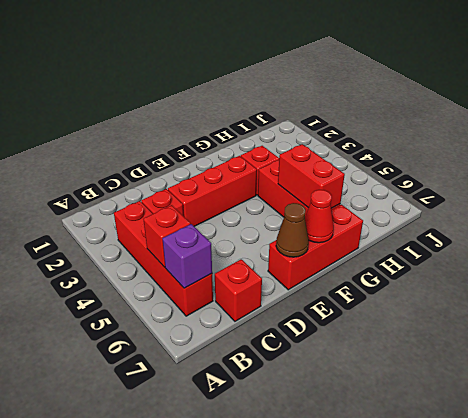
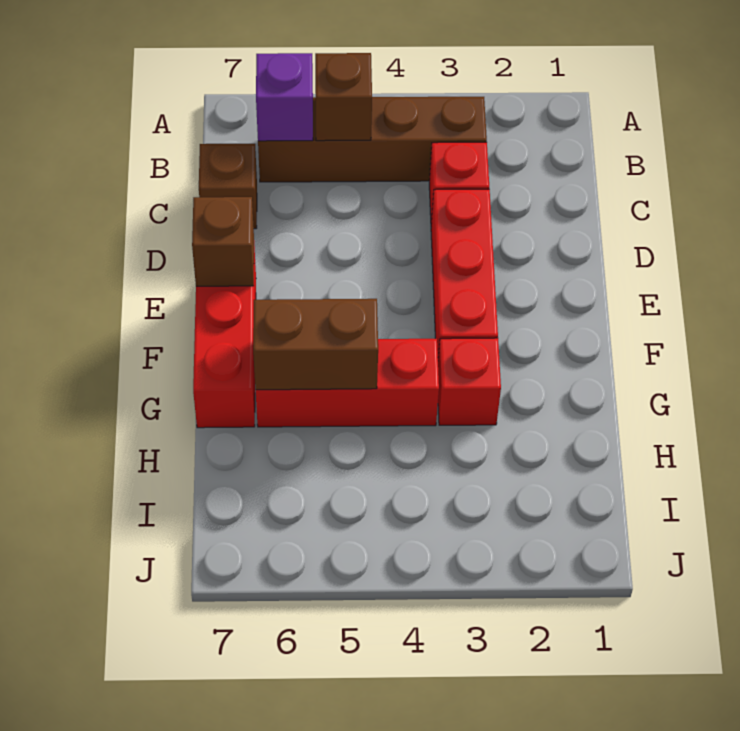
red brick B3:B6 level 1 -> brown brick B3:B6 level 1
red brick B5 level 2 -> brown brick B5 level 2
red brick C7 level 1 -> brown brick C7 level 1
brown cone E7 level 2 -> brown brick E7 level 2
red cone F7 level 2 -> none
red brick G5:G6 level 2 -> brown brick G5:G6 level 2

